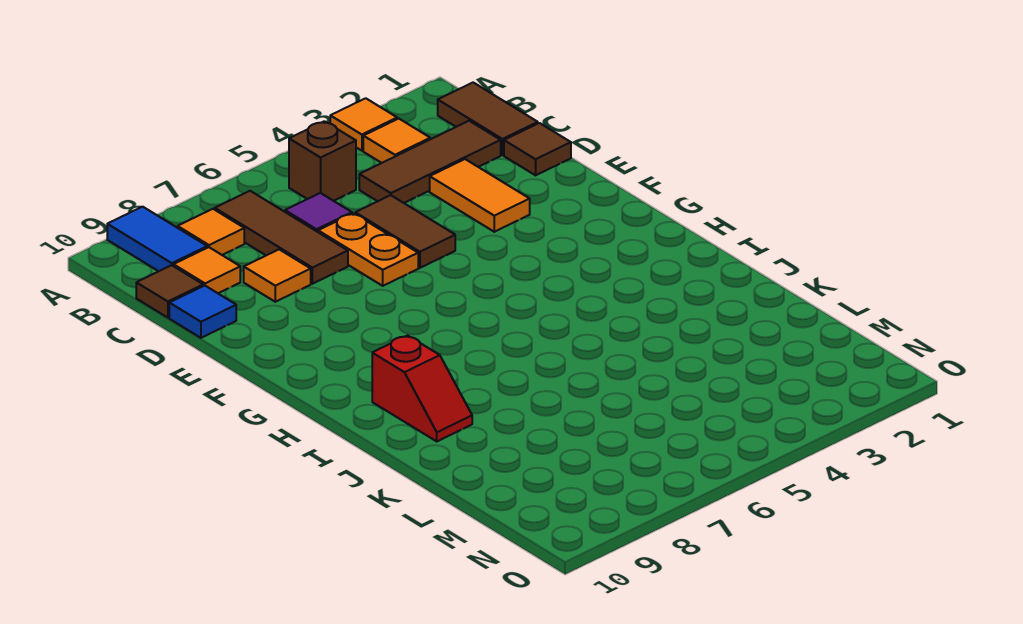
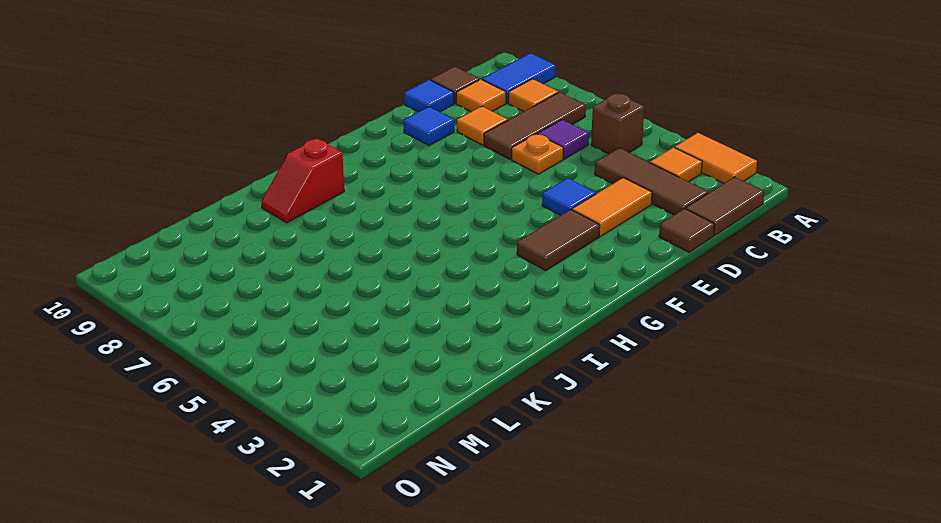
orange tile A3 level 1 -> orange tile A2:A3 level 1
brown tile D5:E5 level 1 -> brown tile F3:G3 level 1
orange plate D6:E6 level 1 -> orange plate D6 level 1
none -> blue tile E4 level 1
none -> blue tile E9 level 1

